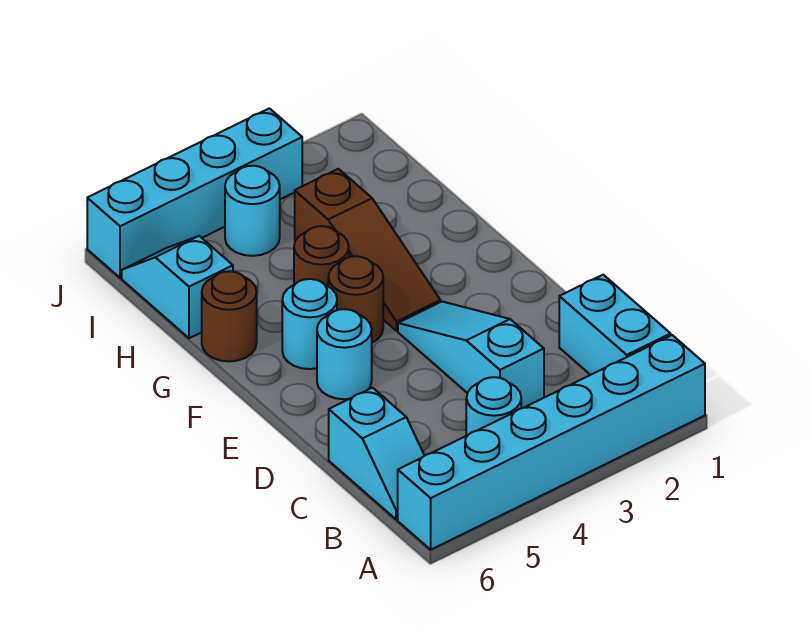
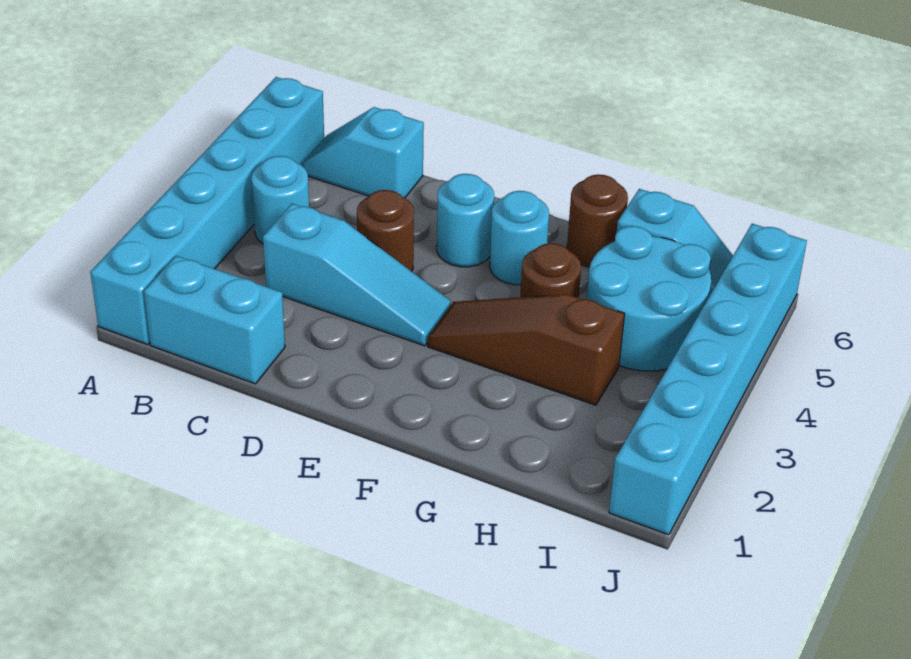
brown round brick F4 level 1 -> brown round brick D4 level 1
cyan round brick I4 level 1 -> cyan round brick H4:I5 level 1
cyan brick J3:J6 level 1 -> cyan brick J1:J6 level 1

